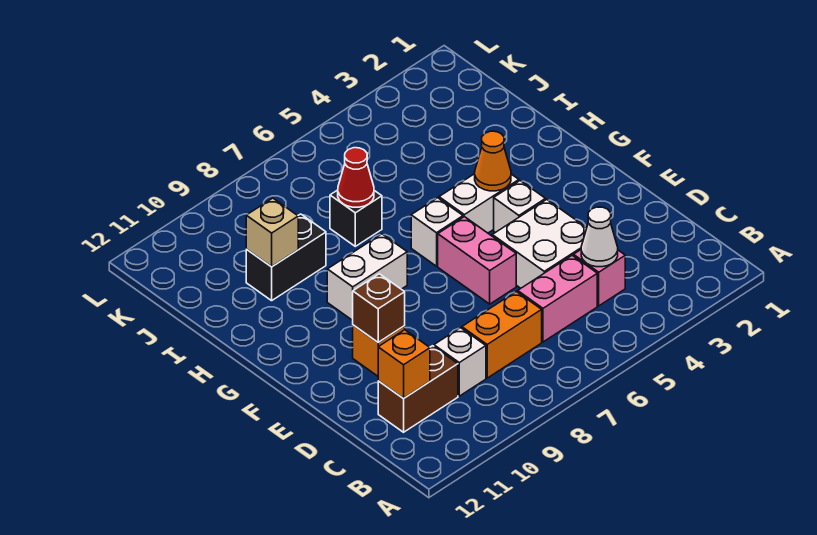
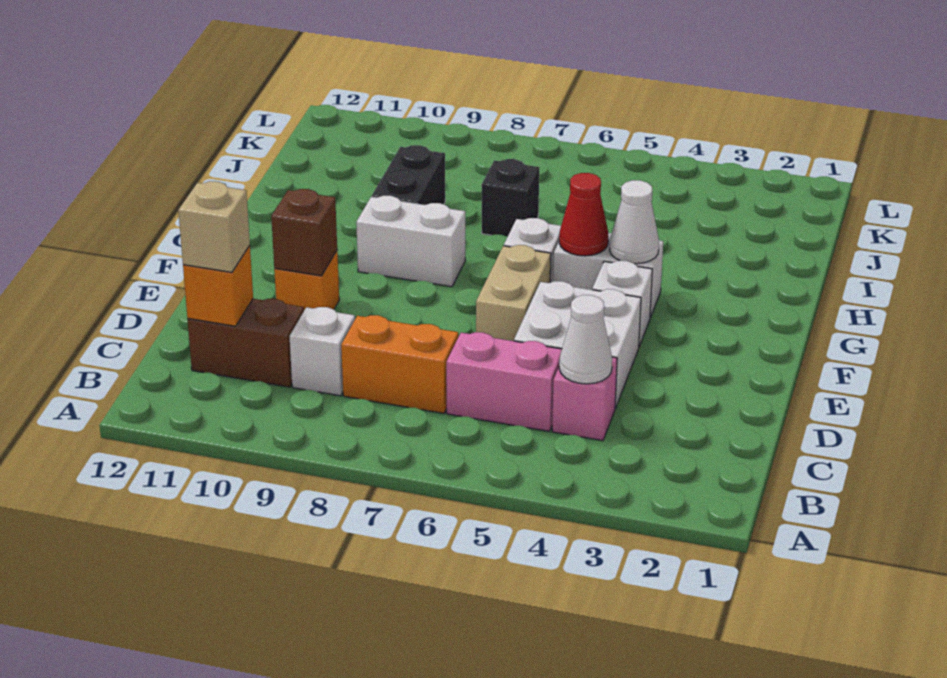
pink brick E6:F6 level 1 -> tan brick E6:F6 level 1
orange cone G4 level 2 -> white cone G4 level 2
red cone I7 level 2 -> red cone G5 level 2
black brick I9:I10 level 1 -> black brick H9:I9 level 1
tan brick I10 level 2 -> tan brick C11 level 3

